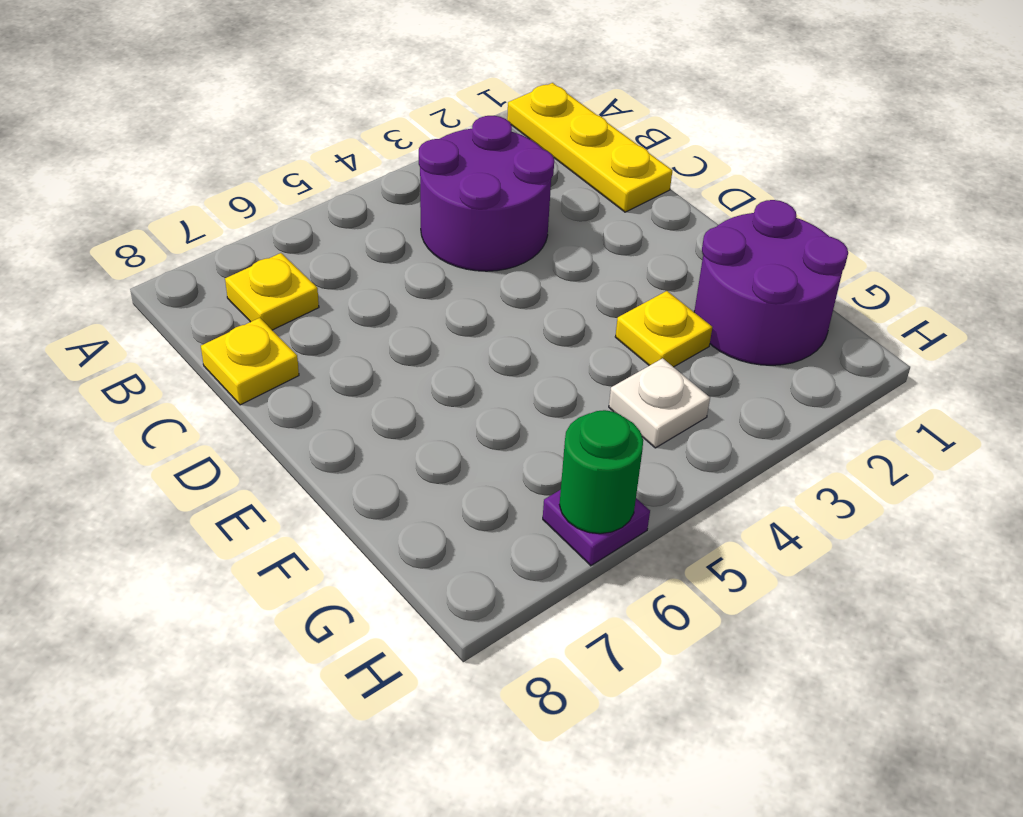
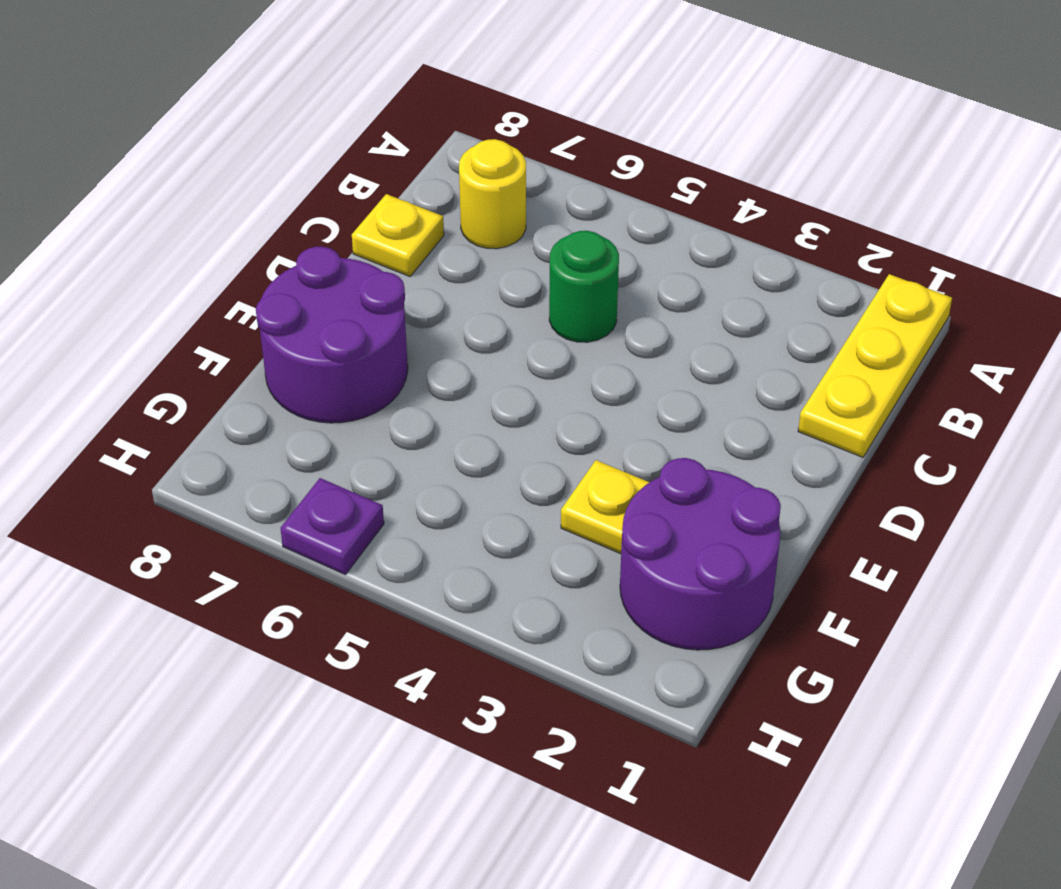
purple round brick B3:C4 level 1 -> purple round brick E7:F8 level 1
yellow plate B7 level 1 -> yellow round brick B7 level 1
white plate G4 level 1 -> none
green round brick H6 level 2 -> green round brick C5 level 1

